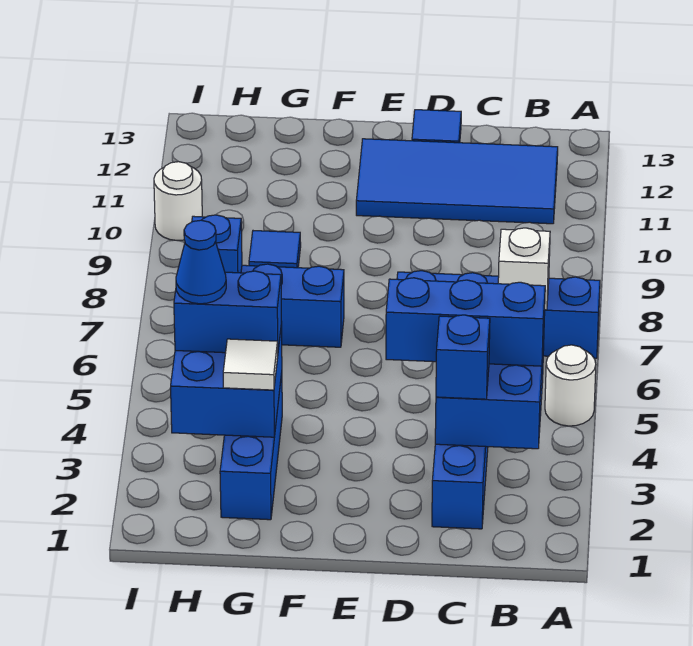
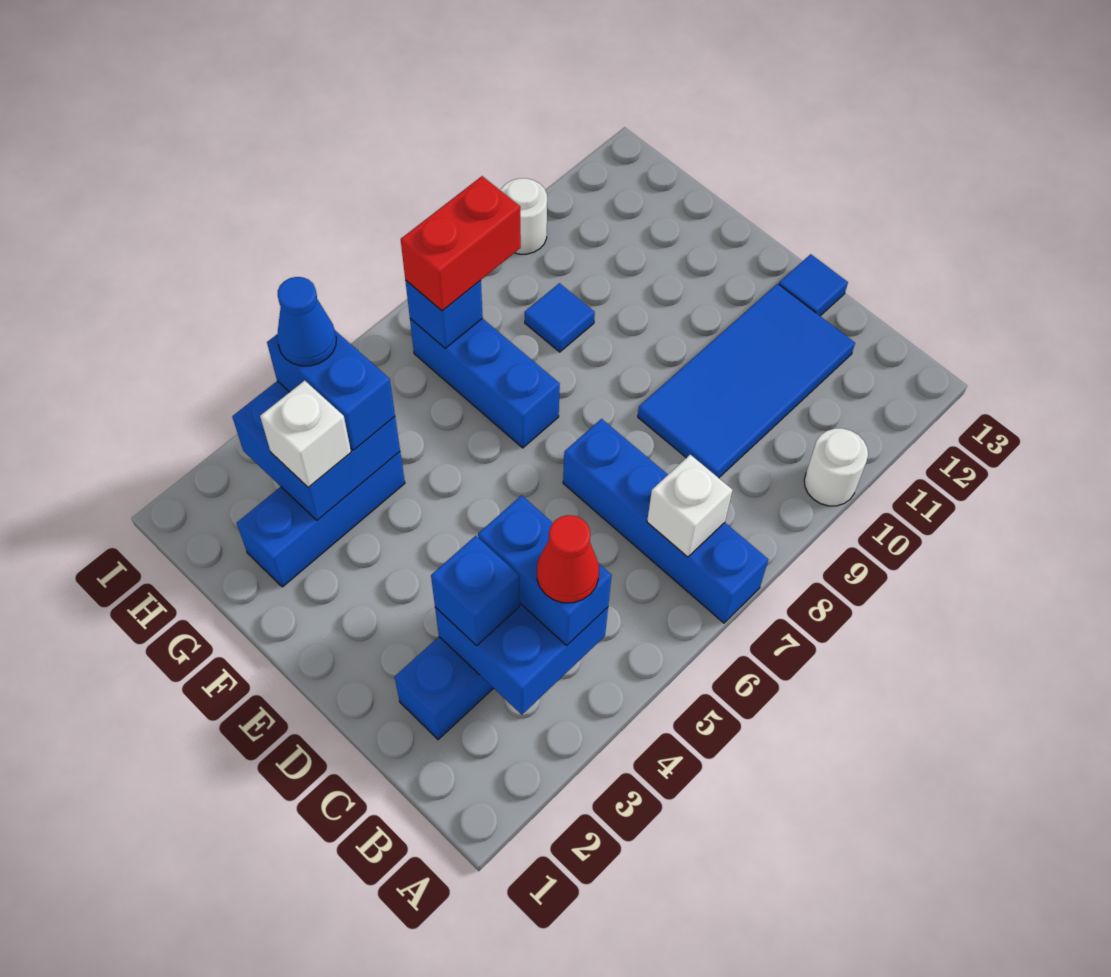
white round brick A5 level 1 -> white round brick A10 level 1
blue brick B4:D4 level 3 -> blue brick B4:C4 level 3
none -> red cone B4 level 4
blue tile B11:E12 level 1 -> blue tile C9:D12 level 1
white tile G3 level 3 -> white brick G3 level 3
none -> red brick H7:H8 level 3

